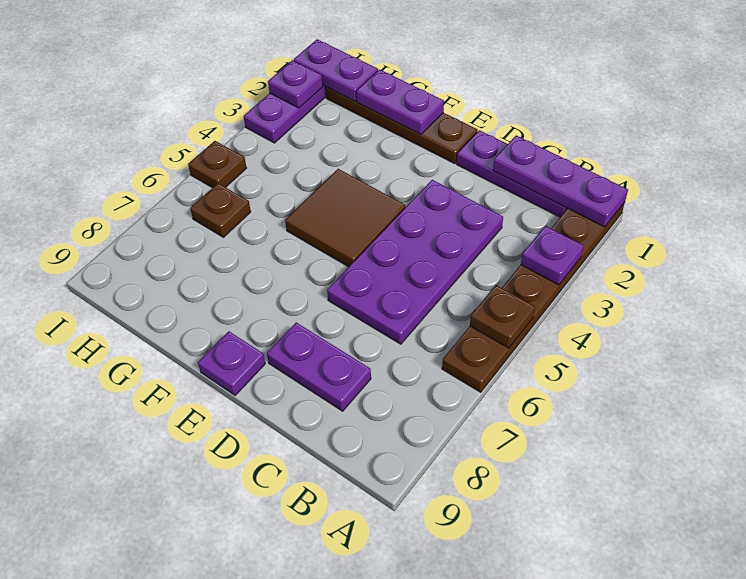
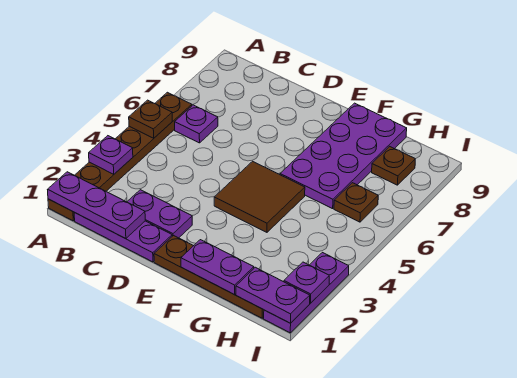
purple plate C3:D6 level 1 -> purple plate F6:G9 level 1
purple plate C8:D8 level 1 -> purple plate C2:D2 level 1
purple plate E9 level 1 -> purple plate B6 level 1
brown plate I5 level 1 -> brown plate H8 level 1

